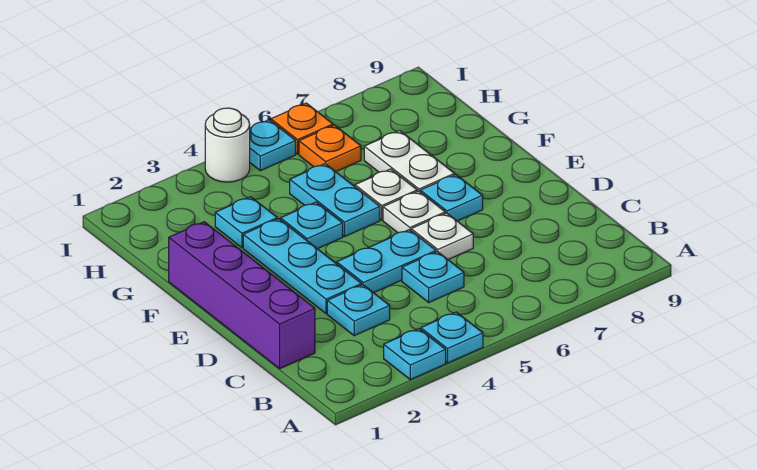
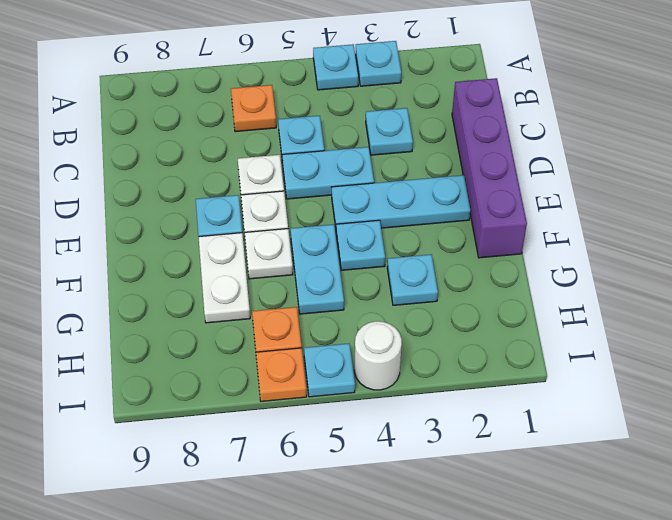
none -> orange plate B6 level 1
cyan plate D3:F3 level 1 -> cyan plate E2:E4 level 1

